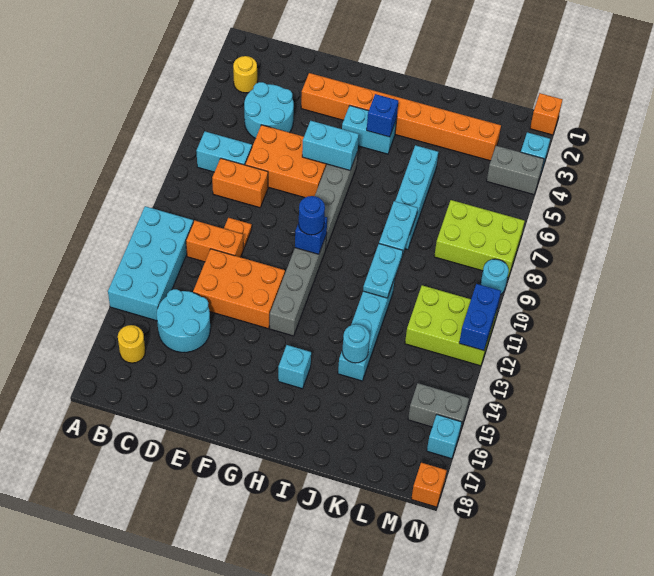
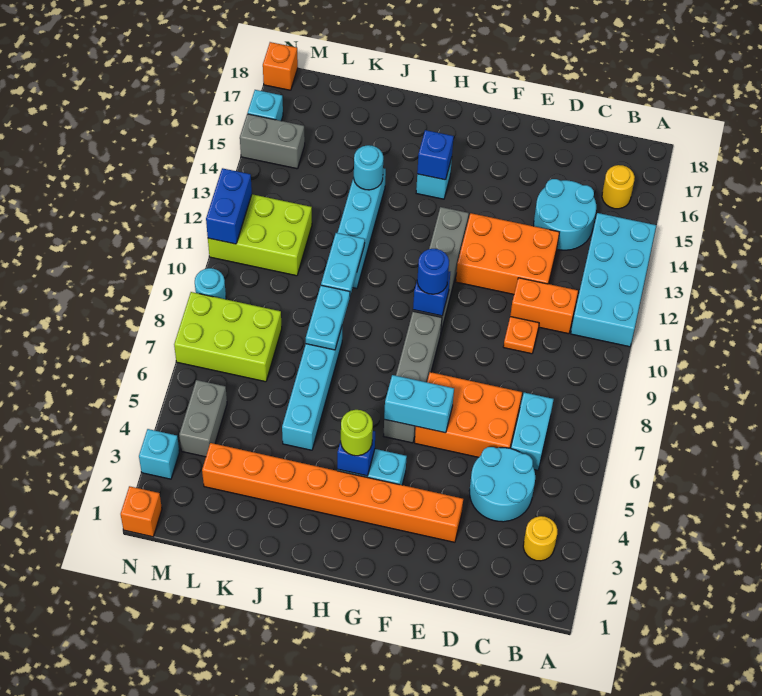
cyan brick B7:C7 level 1 -> cyan brick C6:C7 level 1
orange brick C8:D8 level 1 -> none
none -> lime round brick H4 level 3
none -> blue brick H15 level 2
grey brick M4:N4 level 1 -> grey brick M4:M5 level 1

